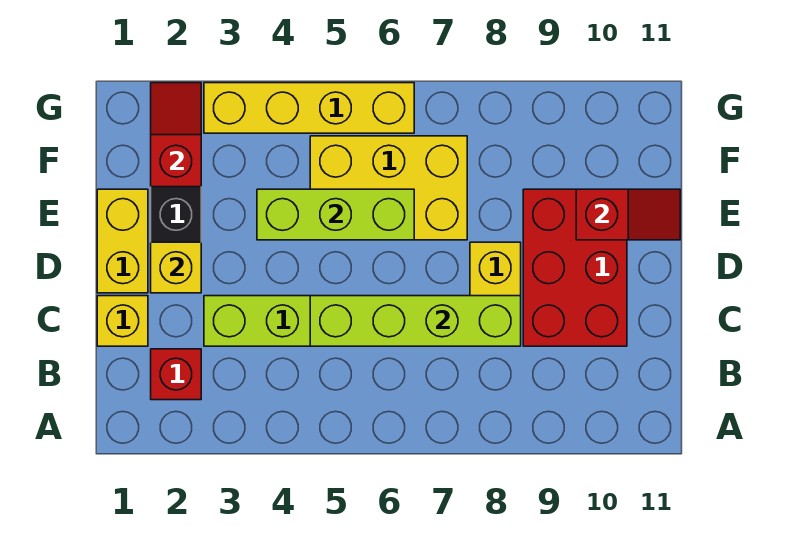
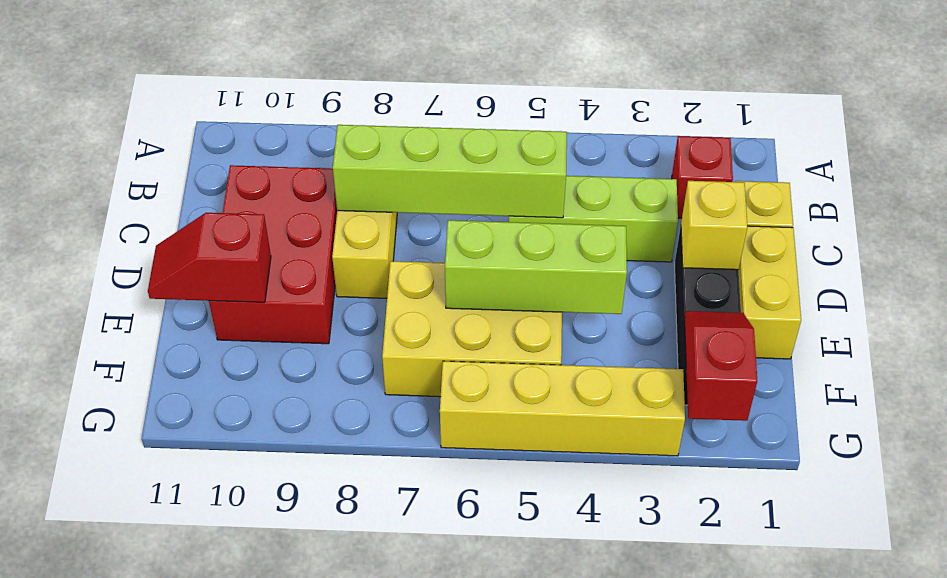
red slope F2:G2 level 2 top F -> red slope F2:G2 level 2 top G

